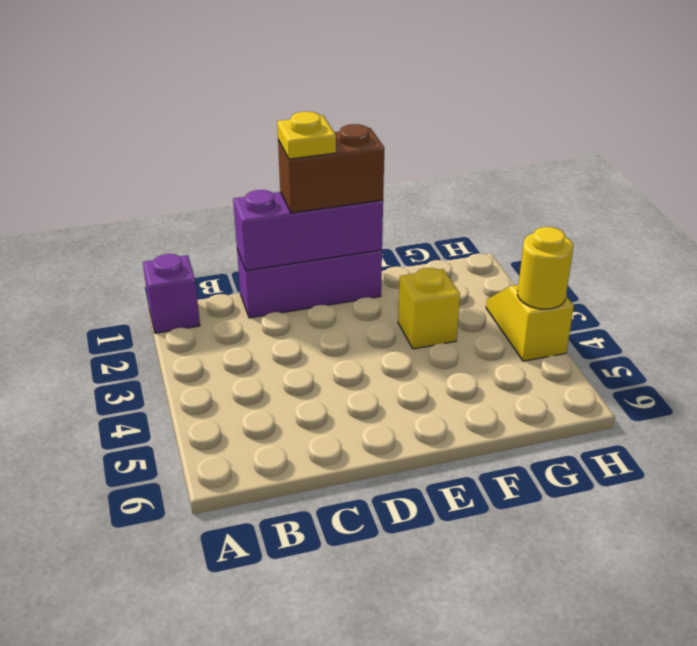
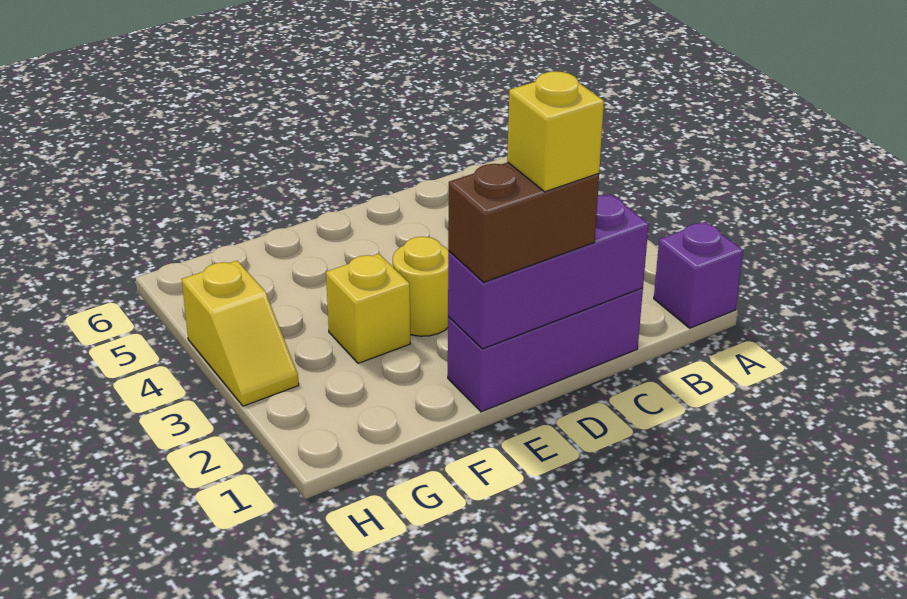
yellow plate D1 level 4 -> yellow brick D1 level 4
yellow round brick H4 level 2 -> yellow round brick E3 level 1

